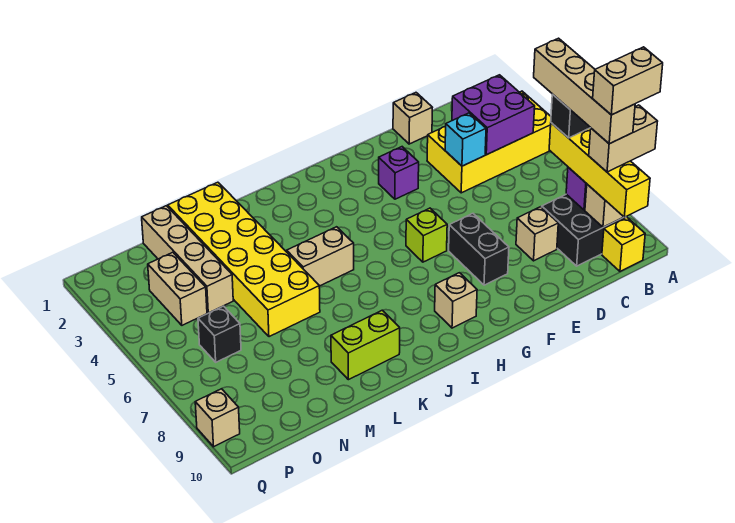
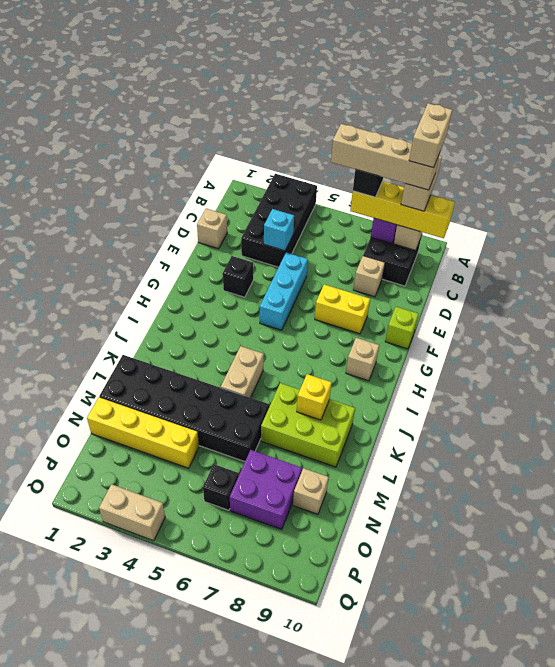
yellow brick A3:D4 level 1 -> black brick A3:D4 level 1
purple brick B3:C4 level 2 -> purple brick N7:O8 level 1
yellow brick B10 level 1 -> yellow brick K8 level 2
none -> cyan brick E5:G5 level 1
purple brick F3 level 1 -> black brick F3 level 1
black brick F7:F8 level 1 -> yellow brick F7:F8 level 1
lime brick G6 level 1 -> lime brick F10 level 1
lime brick K9:L9 level 1 -> lime brick K7:L9 level 1
yellow brick L1:M6 level 1 -> black brick L1:M6 level 1
tan brick N1:N4 level 1 -> yellow brick N1:N4 level 1
tan brick O3:O4 level 1 -> tan brick Q3:Q4 level 1
tan brick Q9 level 1 -> tan brick N9 level 1

